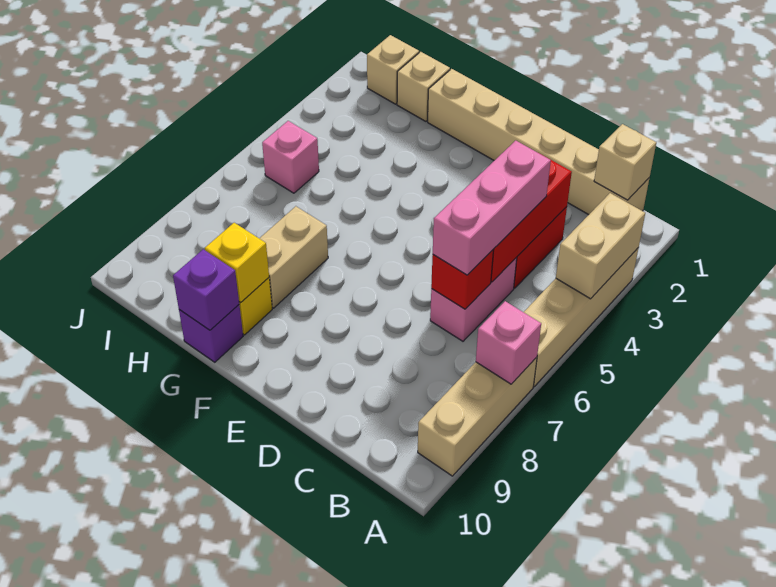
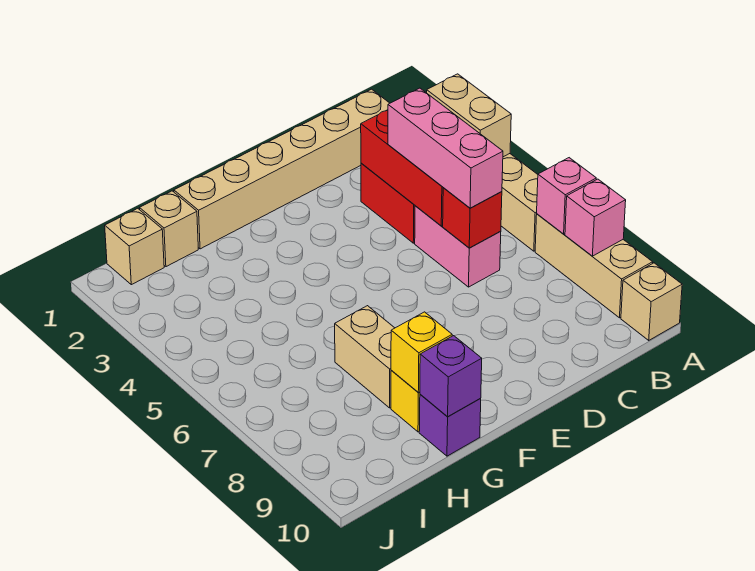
tan brick B1 level 2 -> tan brick A10 level 1
pink brick I5 level 1 -> pink brick A8 level 2

